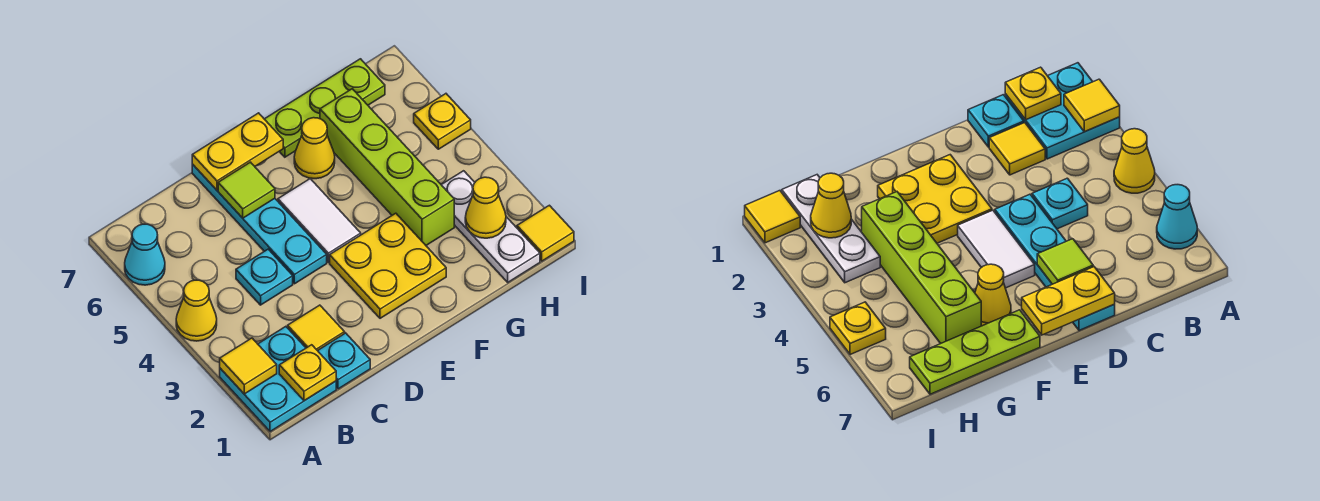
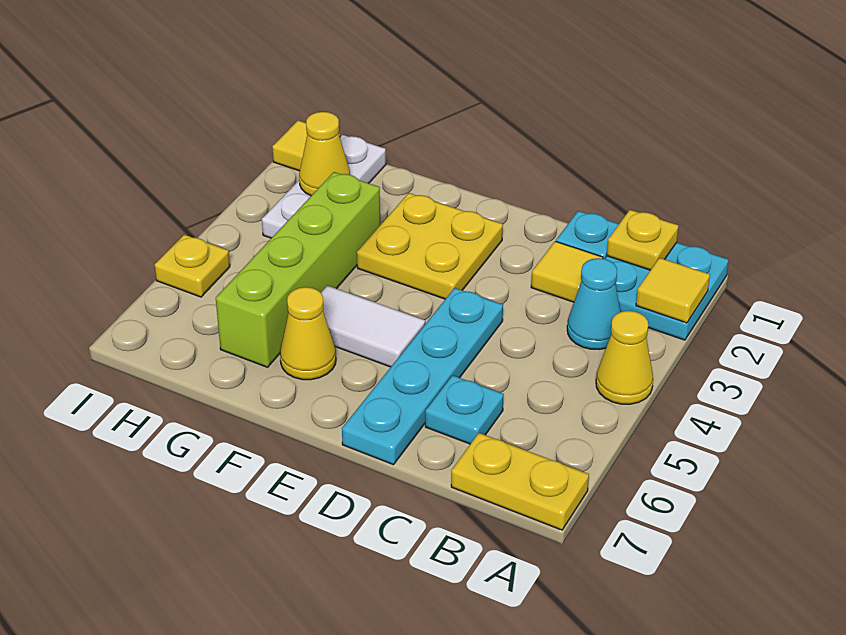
cyan cone A6 level 1 -> cyan cone B3 level 1
cyan plate C4 level 1 -> cyan plate C6 level 1
lime tile D6 level 2 -> none
yellow plate D7:E7 level 2 -> yellow plate A7:B7 level 1
white tile E4:E5 level 1 -> white tile E5:F5 level 1
lime plate F7:H7 level 1 -> none

